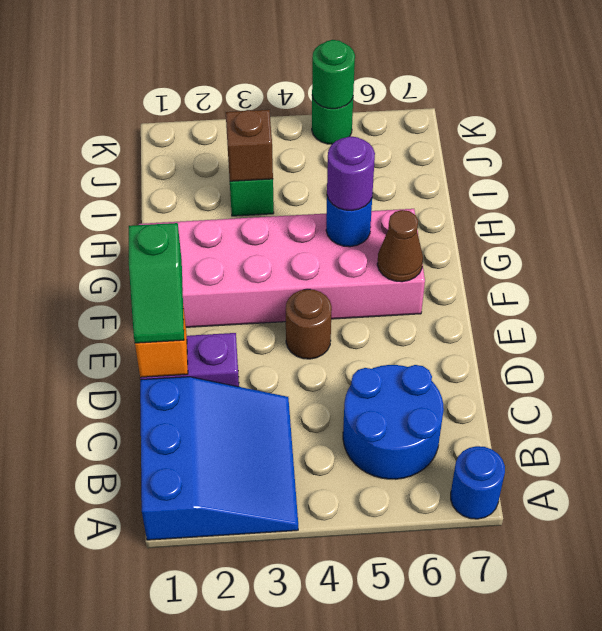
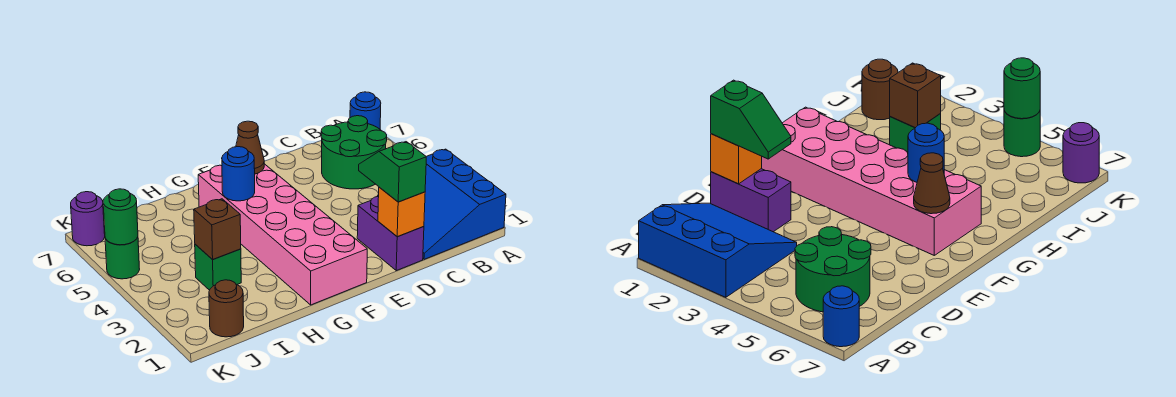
blue slope A1:C3 level 1 top 1 -> blue slope A1:C3 level 1 top A
blue round brick B5:C6 level 1 -> green round brick B5:C6 level 1
green slope D1:E1 level 3 top E -> green slope D1:D2 level 3 top 1
brown round brick E4 level 1 -> brown round brick J1 level 1
purple round brick G5 level 3 -> purple round brick K7 level 1

